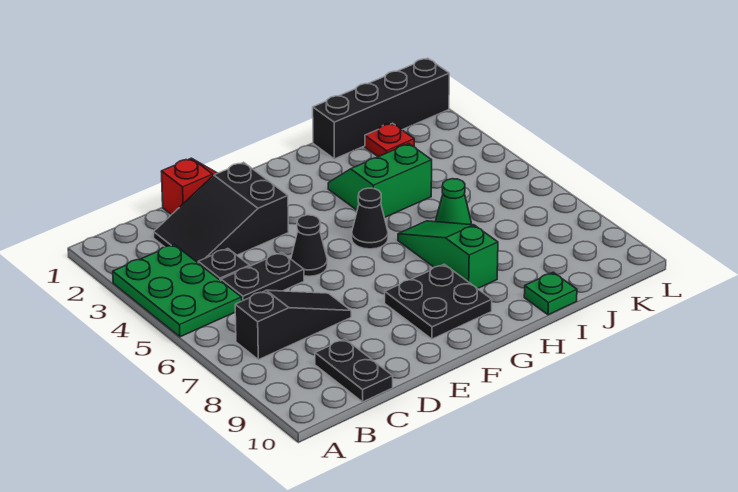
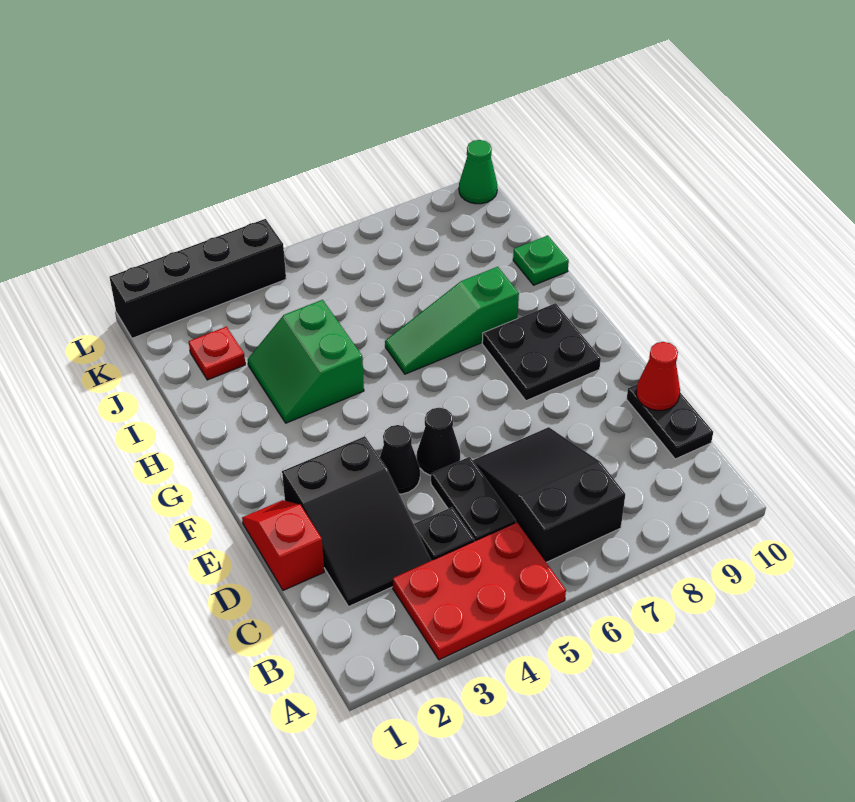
green plate A3:B5 level 1 -> red plate A3:B5 level 1
black slope B7:D7 level 1 top B -> black slope B6:D7 level 1 top B
black plate C9:C10 level 1 -> black plate C10:D10 level 1
none -> red cone D10 level 2
black cone G5 level 1 -> black cone E4 level 1
black brick I1:L1 level 1 -> black brick L1:L4 level 1
green cone I6 level 1 -> green cone L10 level 1

